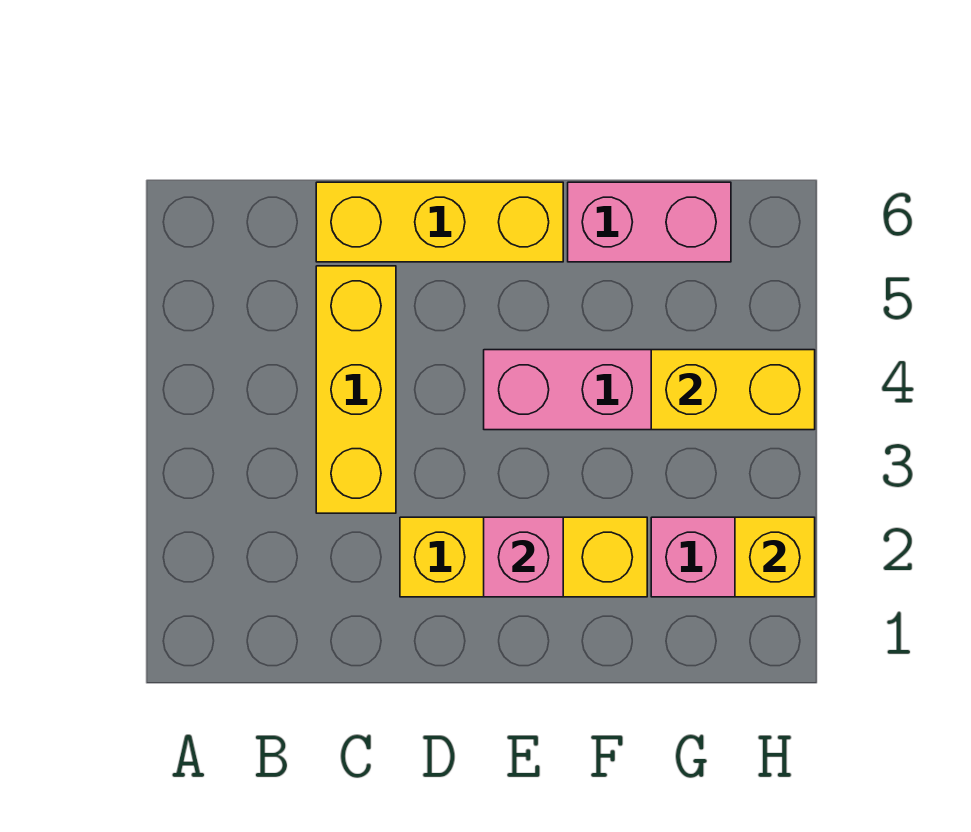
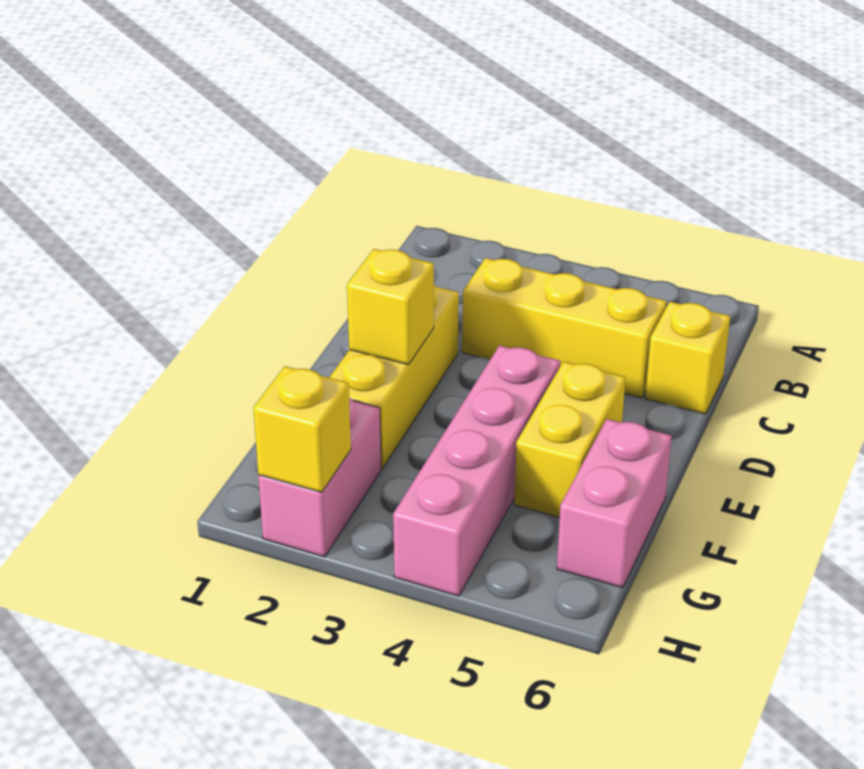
yellow brick C6:E6 level 1 -> yellow brick C6 level 1
pink brick E2 level 2 -> yellow brick E2 level 2
yellow brick G4:H4 level 2 -> yellow brick E5:F5 level 1

